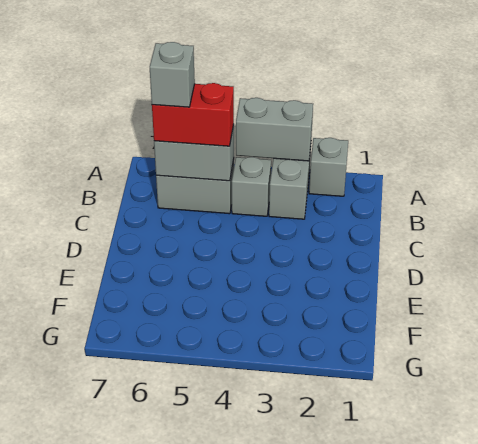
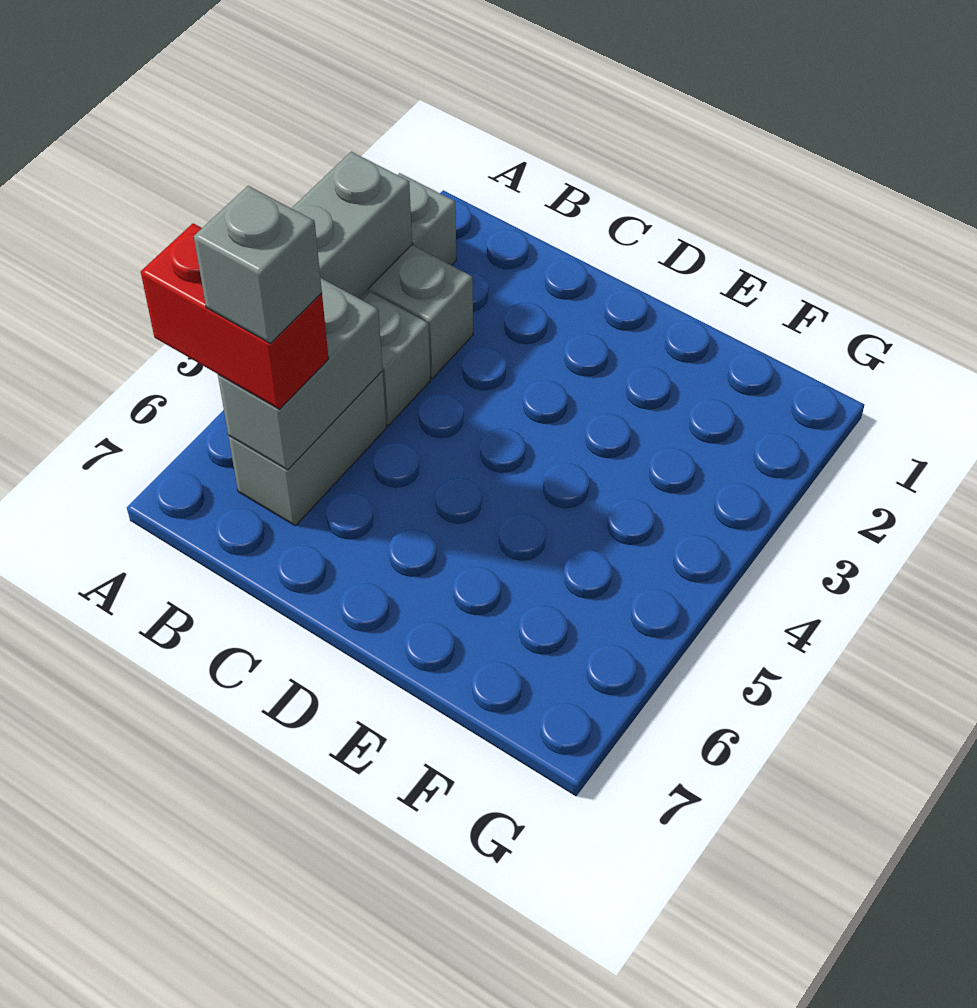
red brick B5:B6 level 3 -> red brick A6:B6 level 3

